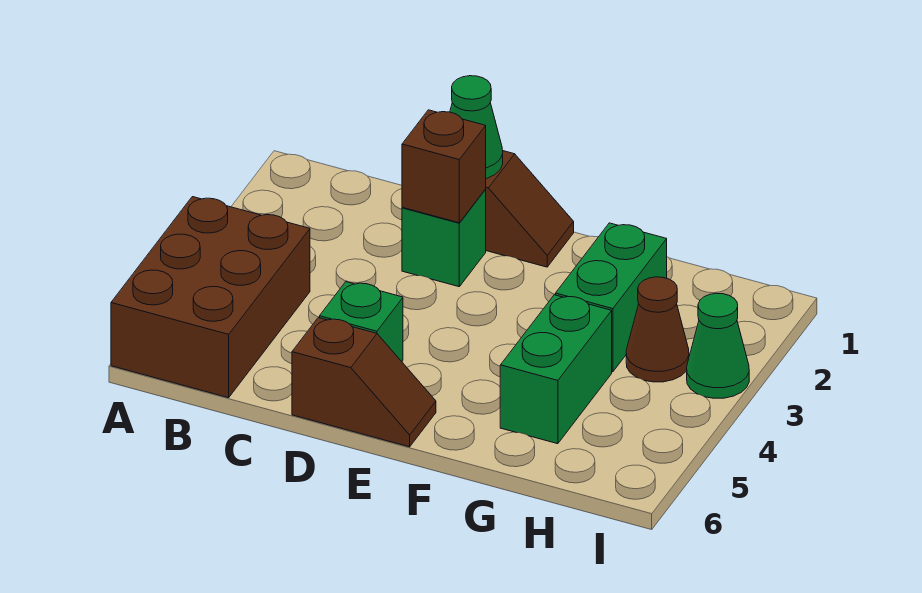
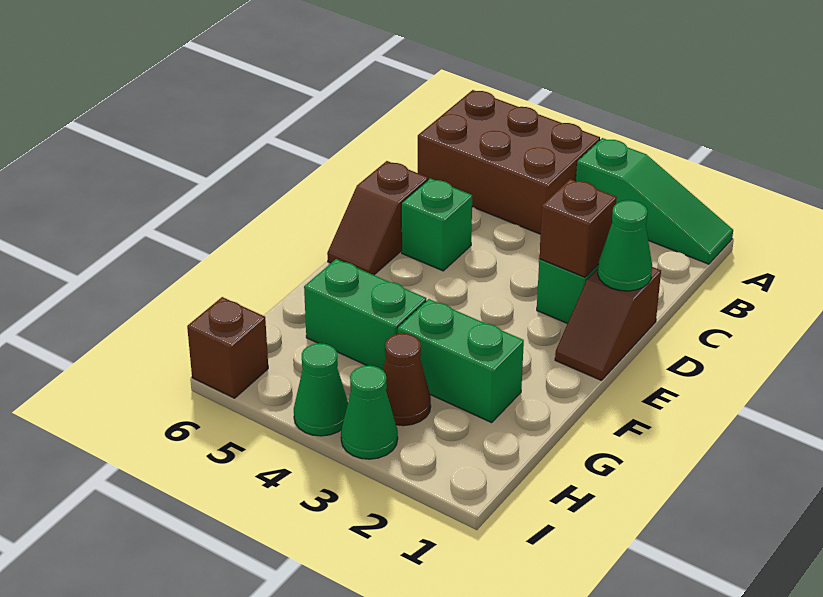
none -> green slope A1:A3 level 1 top 3
none -> green cone I4 level 1
none -> brown brick I6 level 1

